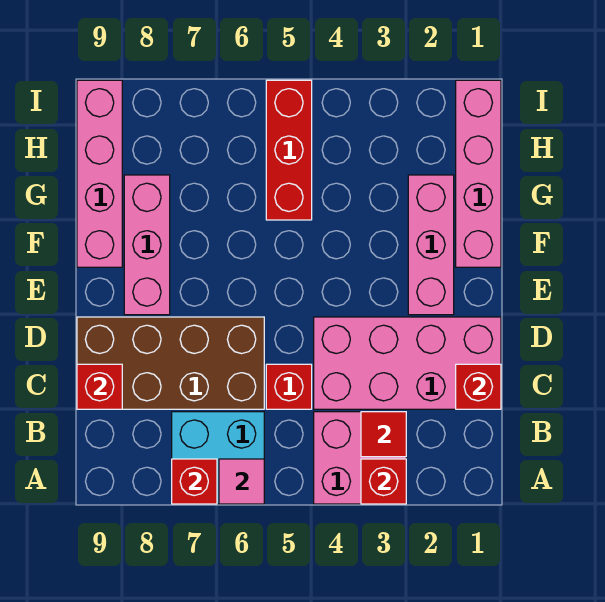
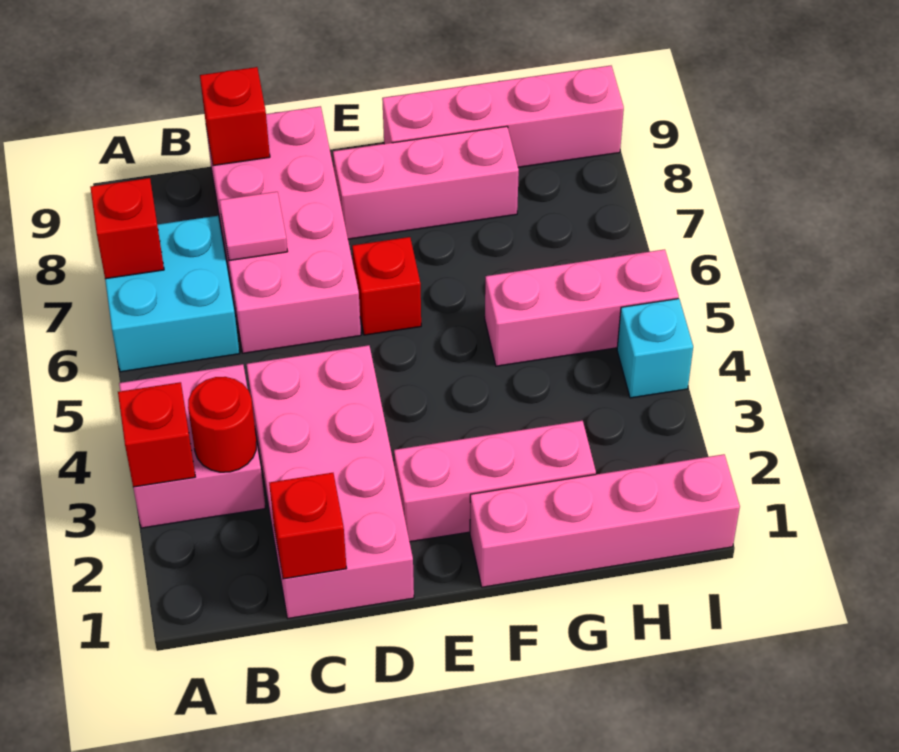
pink tile A6 level 2 -> pink tile C7 level 2
red tile B3 level 2 -> red round brick B3 level 2
red brick C5 level 1 -> red brick E6 level 1
brown brick C6:D9 level 1 -> pink brick C6:D9 level 1
red brick G5:I5 level 1 -> pink brick G5:I5 level 1
none -> cyan brick I4 level 1

